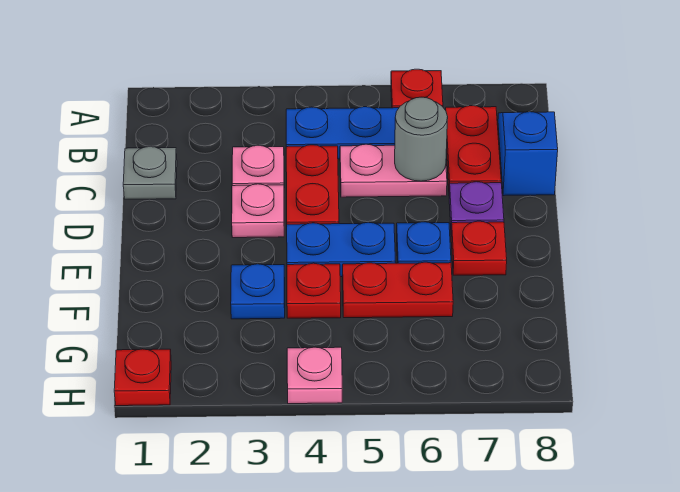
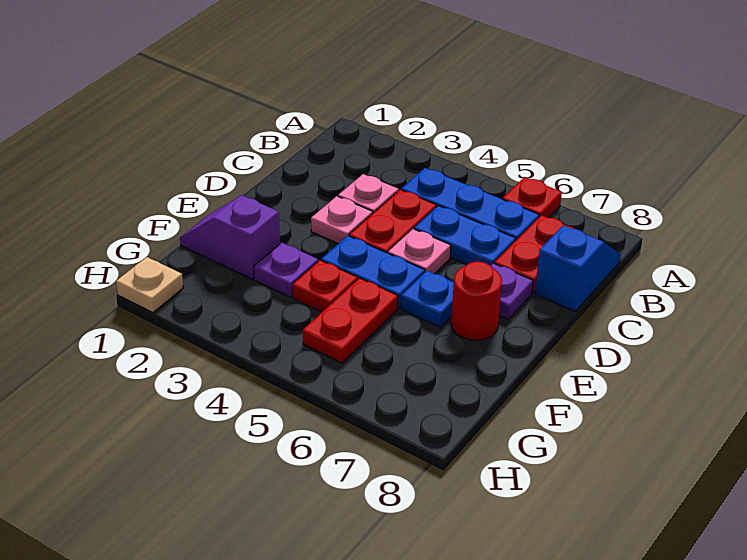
grey plate C1 level 1 -> none
pink plate C5:C6 level 1 -> blue plate C5:C6 level 1
grey round brick C6 level 2 -> none
red plate E7 level 1 -> red round brick E7 level 1
none -> purple slope F1:F2 level 1 top 2
blue plate F3 level 1 -> purple plate F3 level 1
red plate F5:F6 level 1 -> red plate F5:G5 level 1
red plate H1 level 1 -> tan plate H1 level 1
pink plate H4 level 1 -> pink plate D5 level 1

